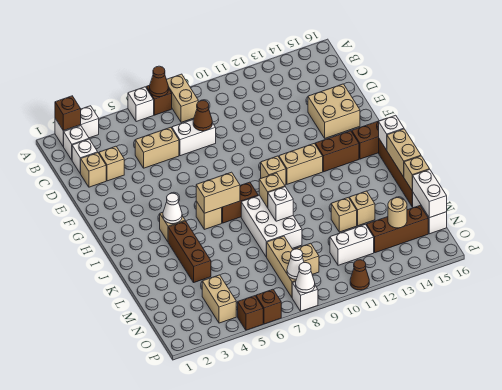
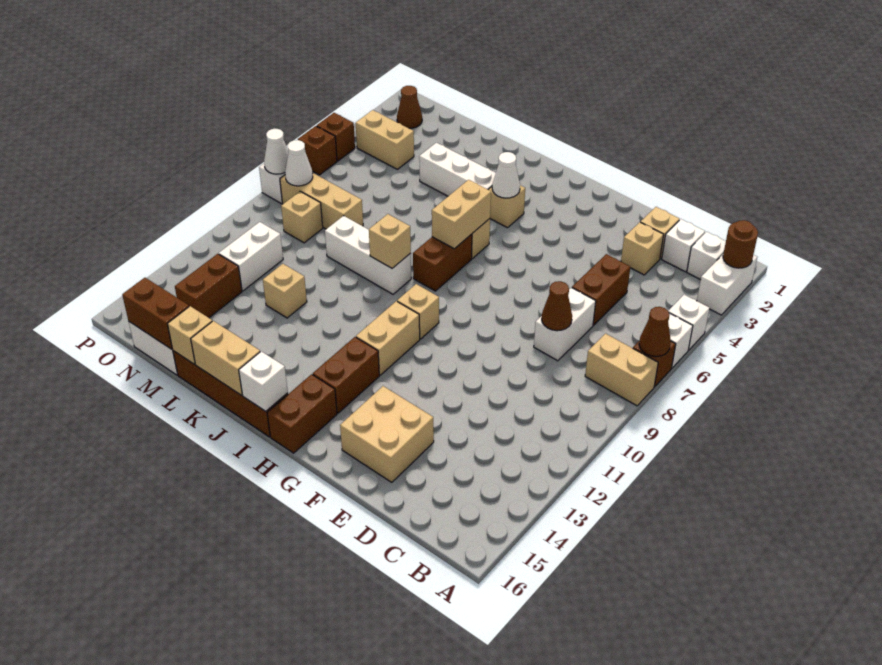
brown brick A2 level 2 -> brown round brick A2 level 2
tan brick D5:D6 level 1 -> brown brick D5:D6 level 1
brown brick J4:L4 level 1 -> white brick J4:L4 level 1
white brick J8:L9 level 1 -> white brick J9:L9 level 1
white brick K9 level 2 -> white brick A5 level 1
tan brick L13 level 1 -> none
white brick M16:N16 level 2 -> brown brick M16:N16 level 2
brown brick N13:N15 level 1 -> brown brick N13:N14 level 1
tan round brick N14 level 2 -> none
brown cone P11 level 1 -> brown cone O2 level 1

